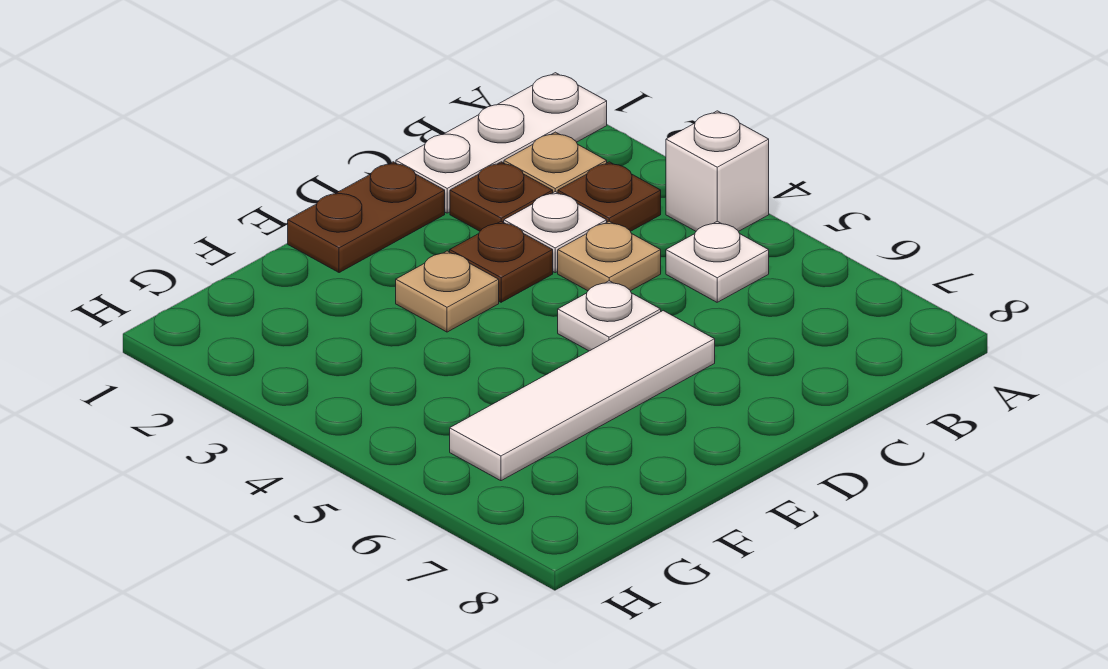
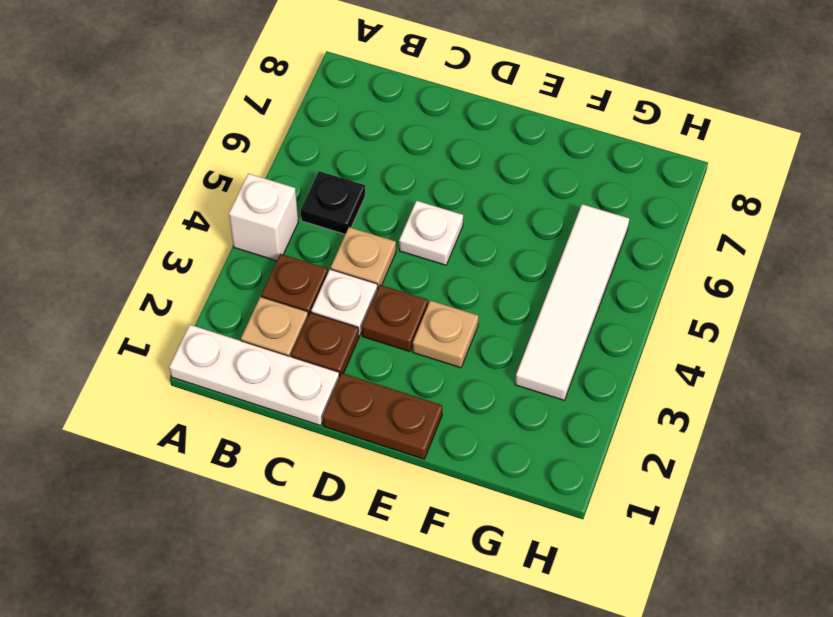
white plate B5 level 1 -> black plate B5 level 1
white tile D6:G6 level 1 -> white tile G3:G6 level 1

